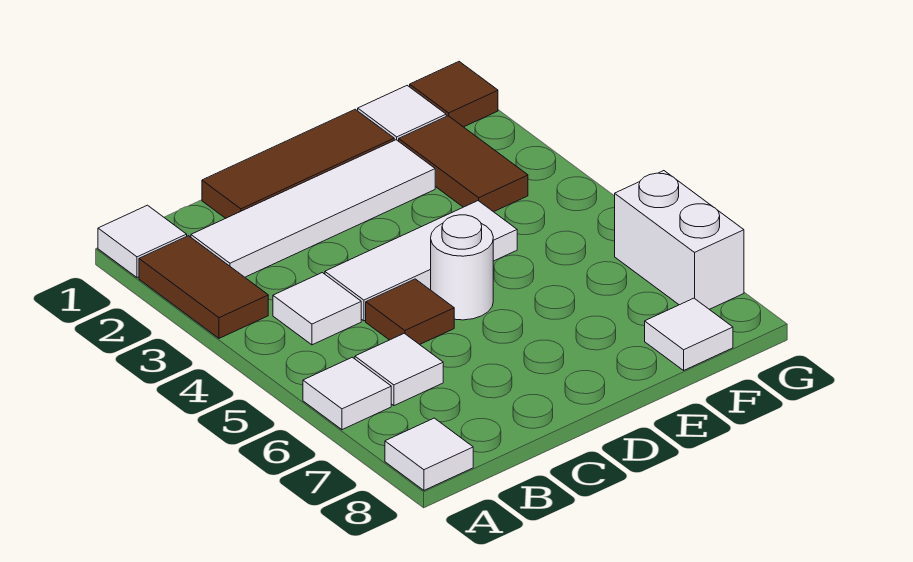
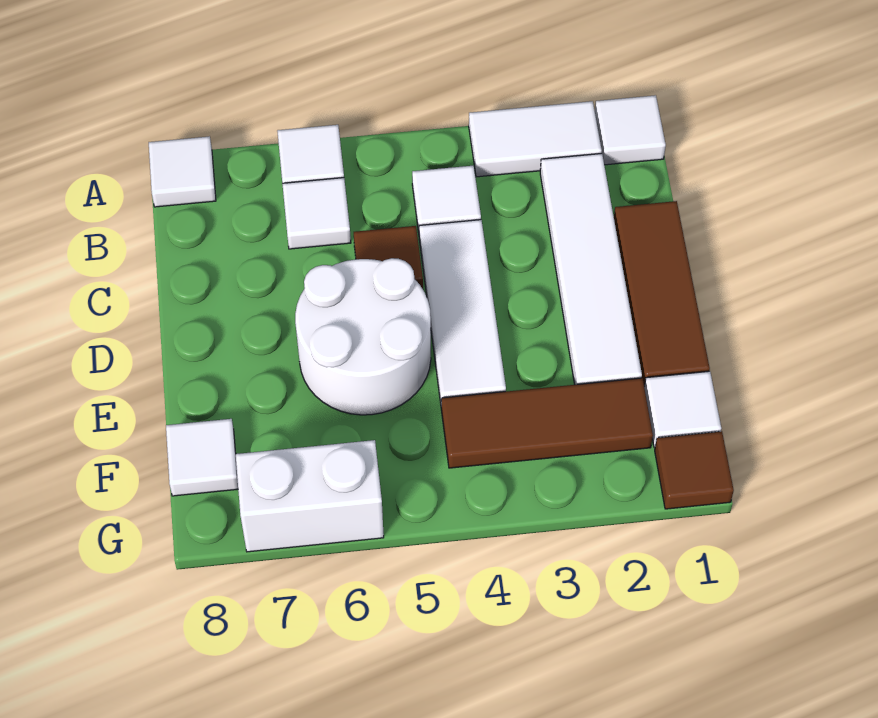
brown tile A2:A3 level 1 -> white tile A2:A3 level 1
white round brick D5 level 1 -> white round brick D5:E6 level 1
brown tile F2:F3 level 1 -> brown tile F2:F4 level 1

